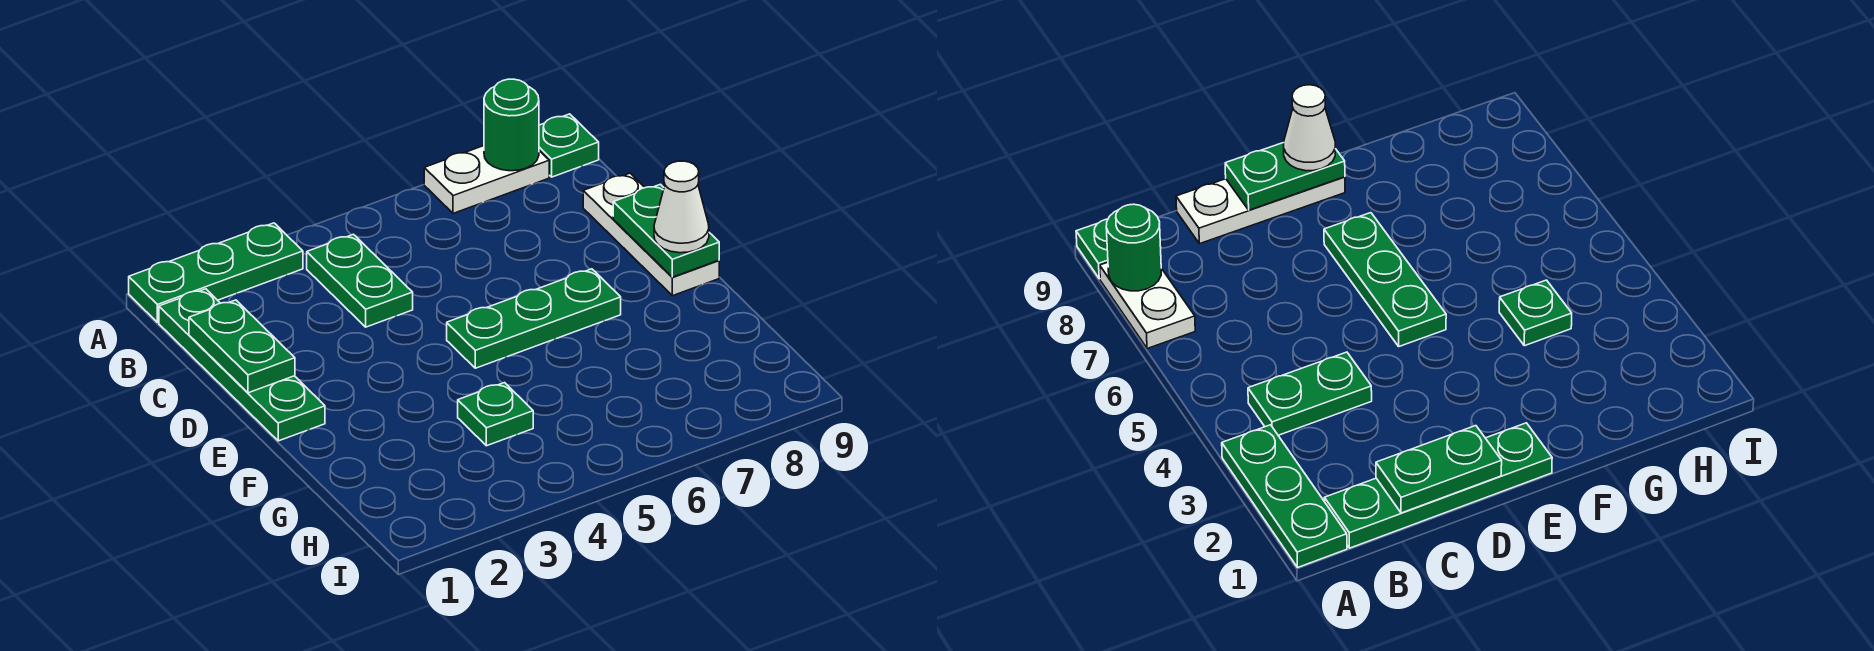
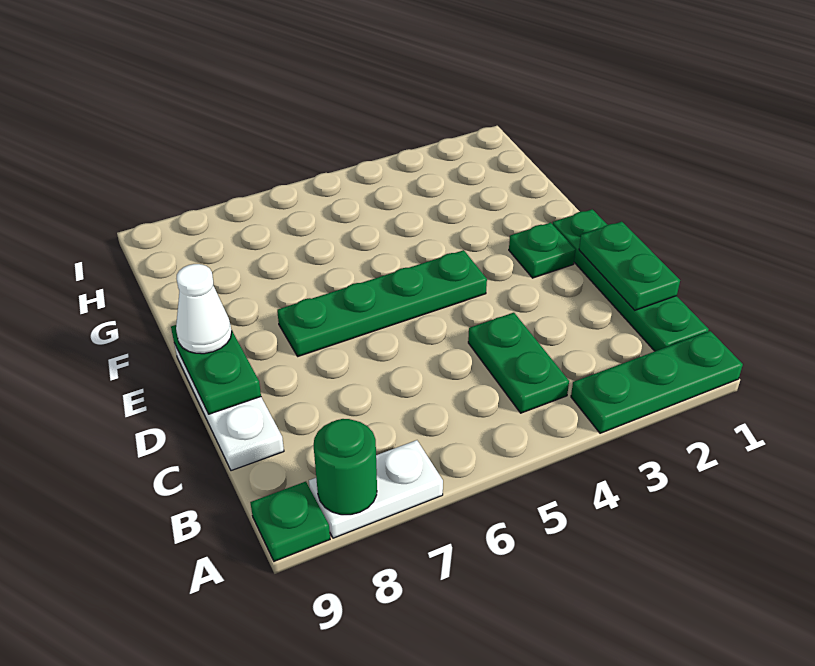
green plate E5:E7 level 1 -> green plate E4:E7 level 1
green plate G4 level 1 -> green plate E2 level 1

